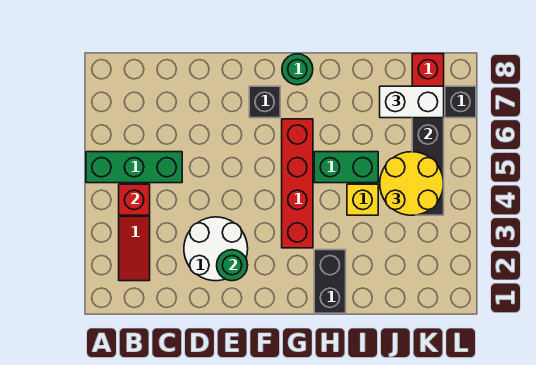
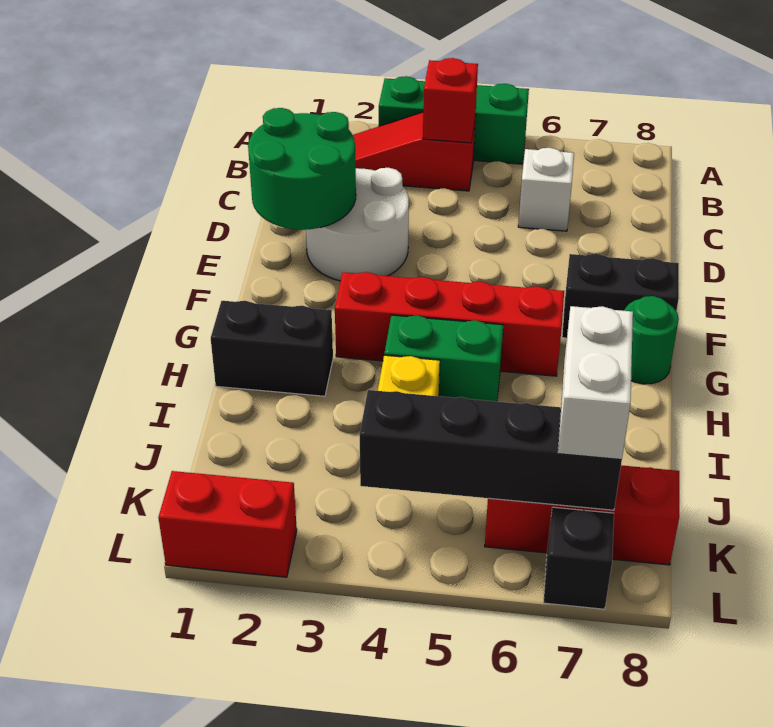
green brick A5:C5 level 1 -> green brick A3:A5 level 1
none -> white brick C6 level 1
green round brick E2 level 2 -> green round brick D1:E2 level 2
black brick F7 level 1 -> black brick F7:F8 level 1
green brick H5:I5 level 1 -> green brick H4:H5 level 1
yellow round brick J4:K5 level 3 -> none
none -> red brick L1:L2 level 1

